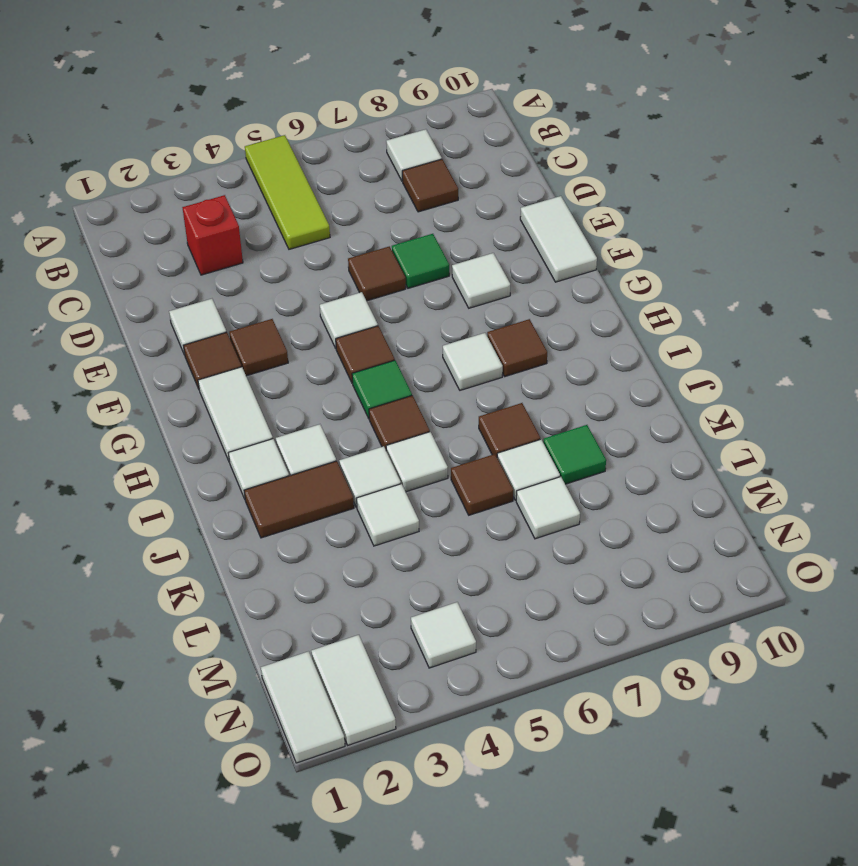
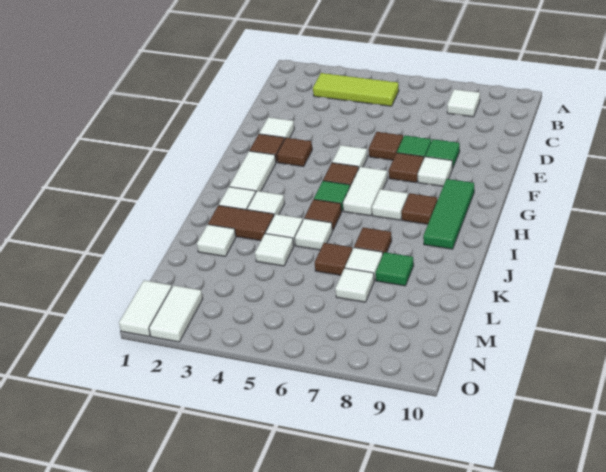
lime tile A5:C5 level 1 -> lime tile B3:B5 level 1
red brick C3 level 1 -> none
brown tile C8 level 1 -> brown tile F7 level 1
none -> green tile E8 level 1
white tile E10:F10 level 1 -> white tile G6:H6 level 1
none -> green tile G9:I9 level 1
white tile N4 level 1 -> white tile K2 level 1

